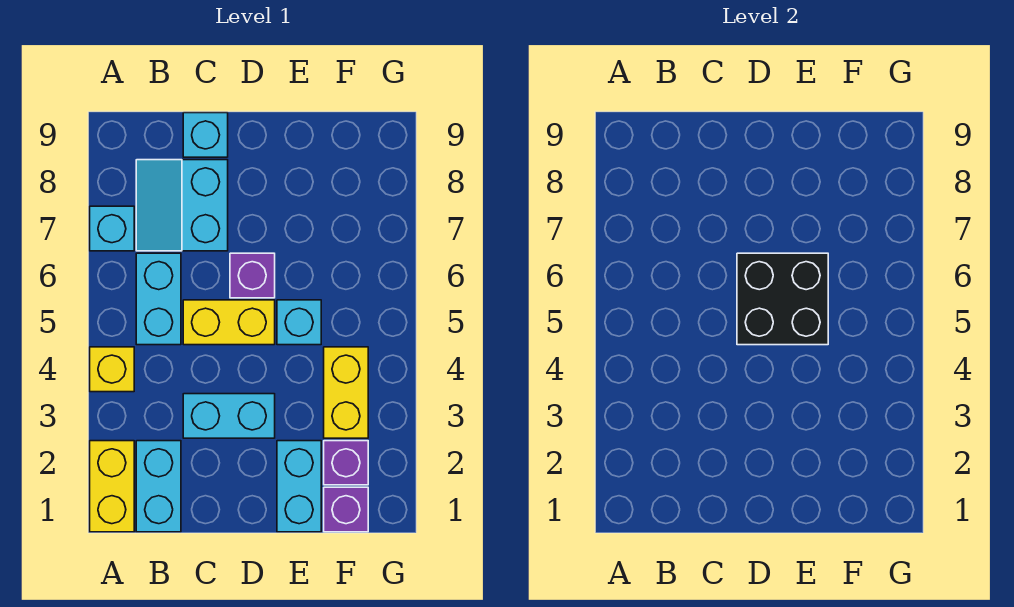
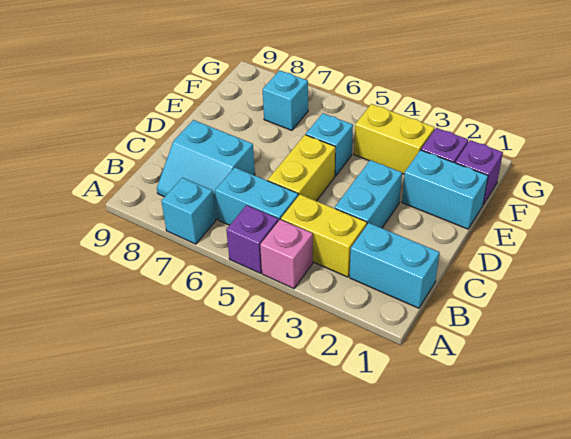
yellow brick A1:A2 level 1 -> yellow brick B3:B4 level 1
yellow brick A4 level 1 -> pink brick A4 level 1
cyan brick C9 level 1 -> cyan brick F7 level 1
black brick D5:E6 level 2 -> none
purple brick D6 level 1 -> purple brick A5 level 1

